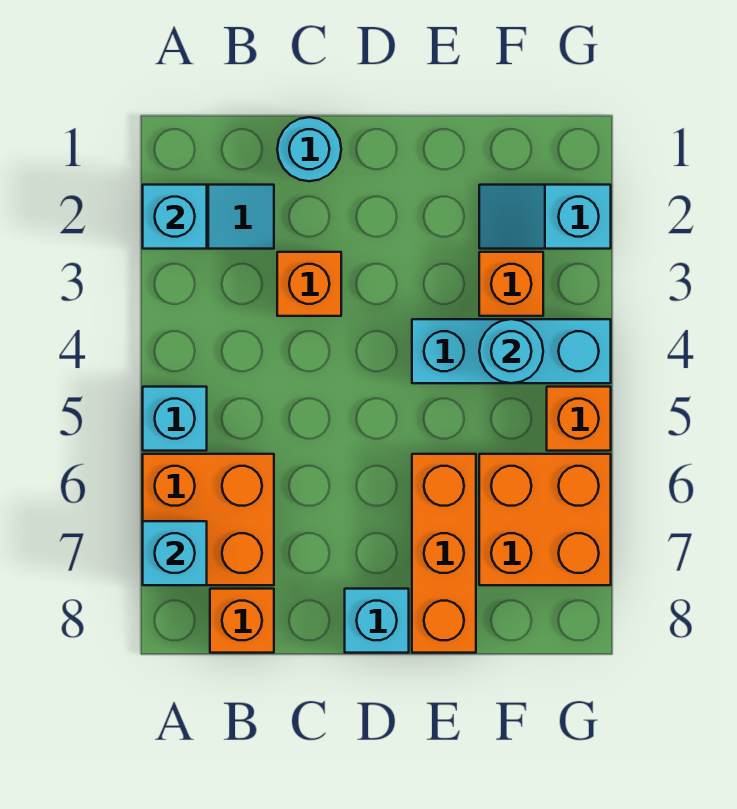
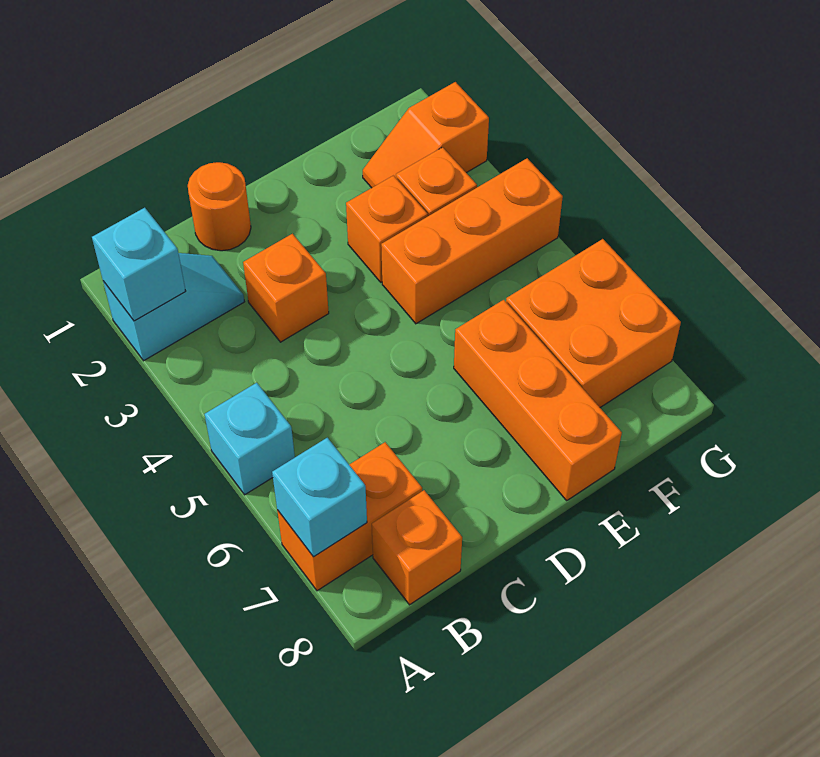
orange brick A6:B7 level 1 -> orange brick A7:B7 level 1
cyan round brick C1 level 1 -> orange round brick C1 level 1
cyan brick D8 level 1 -> none
cyan brick E4:G4 level 1 -> orange brick E4:G4 level 1
cyan slope F2:G2 level 1 top G -> orange slope F2:G2 level 1 top G
cyan round brick F4 level 2 -> none
orange brick G5 level 1 -> orange brick E3 level 1

